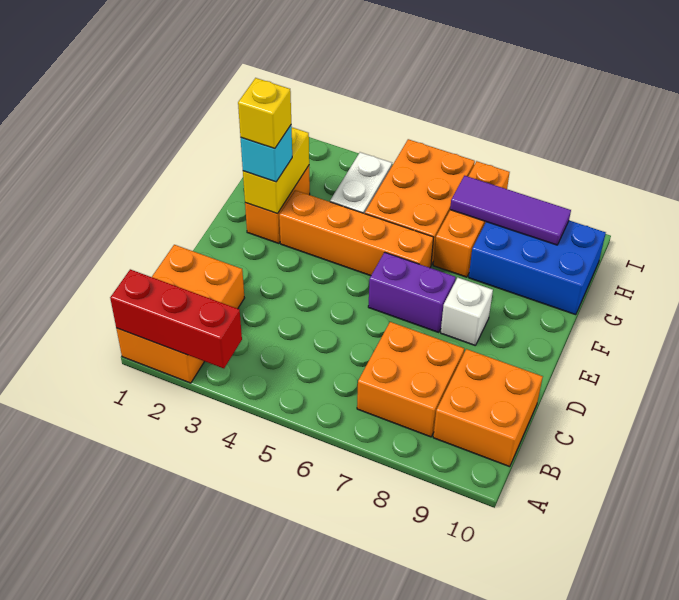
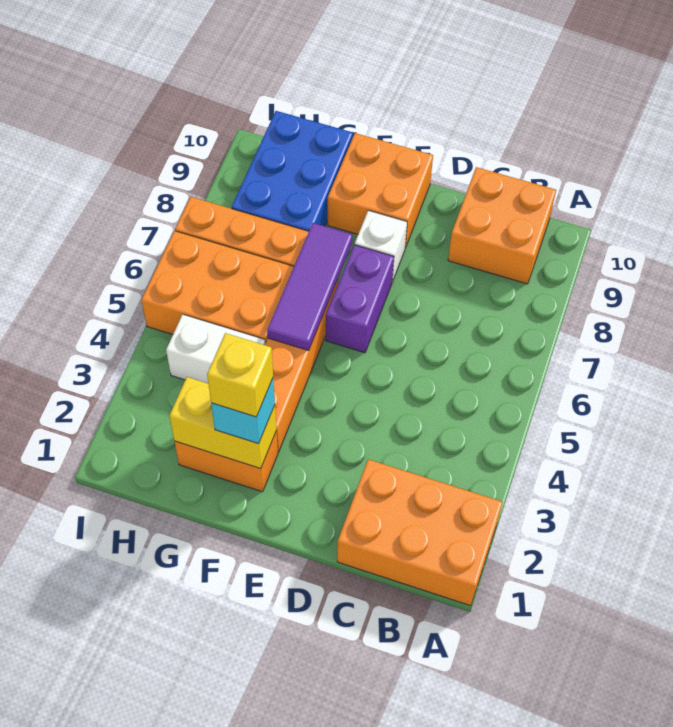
red brick A1:A3 level 2 -> none
orange brick B7:C8 level 1 -> orange brick E9:F10 level 1
purple tile H7:H9 level 2 -> purple tile F5:F7 level 2

